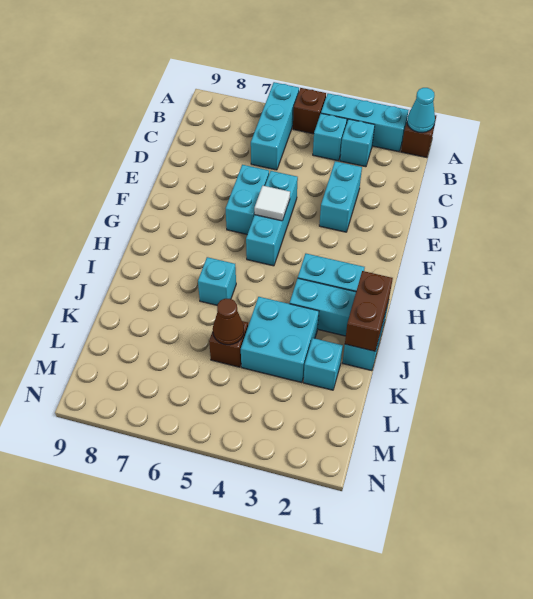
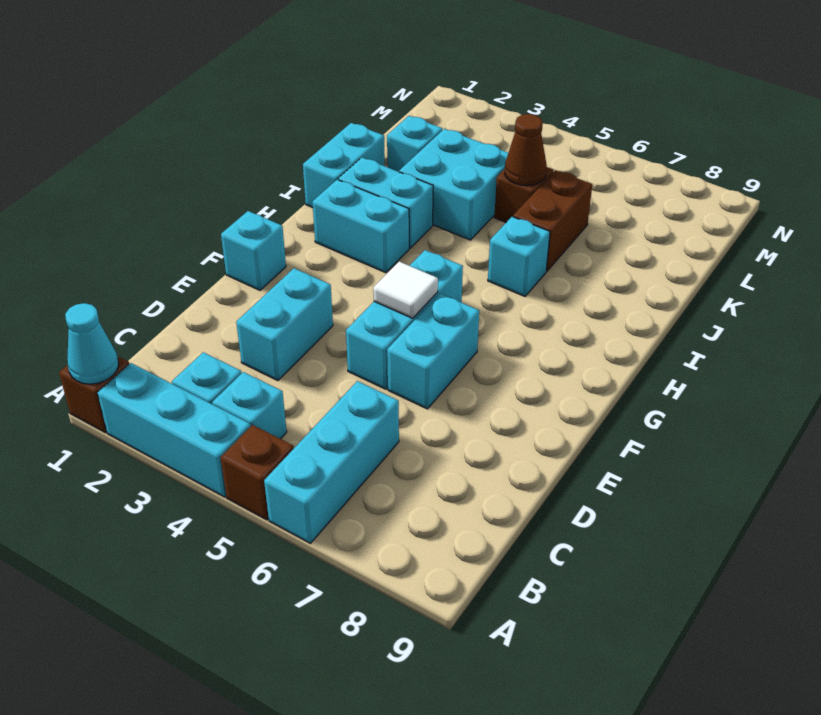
none -> cyan brick F1 level 1
brown brick I1:J1 level 2 -> brown brick J6:K6 level 1

